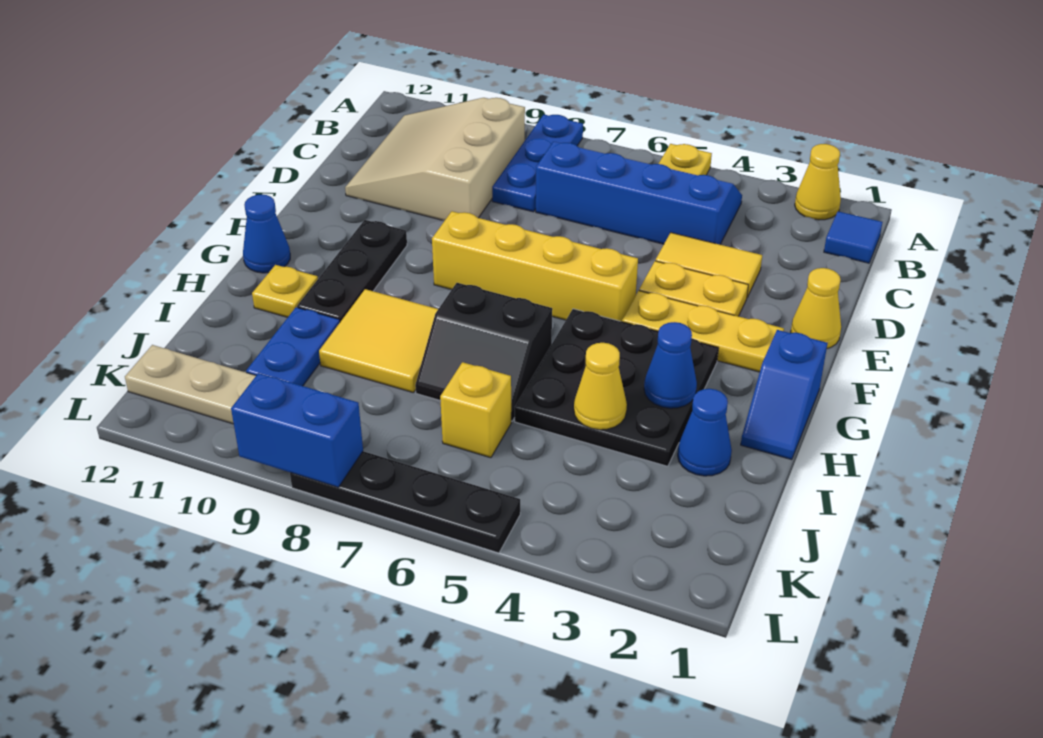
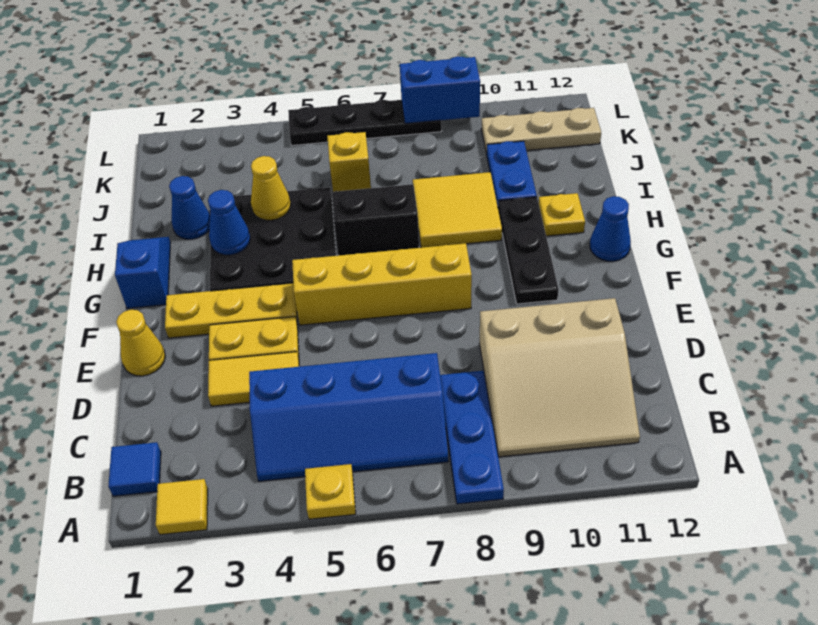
yellow cone A2 level 1 -> yellow tile A2 level 1
tan slope B9:D11 level 1 top 9 -> tan slope B9:D11 level 1 top D

